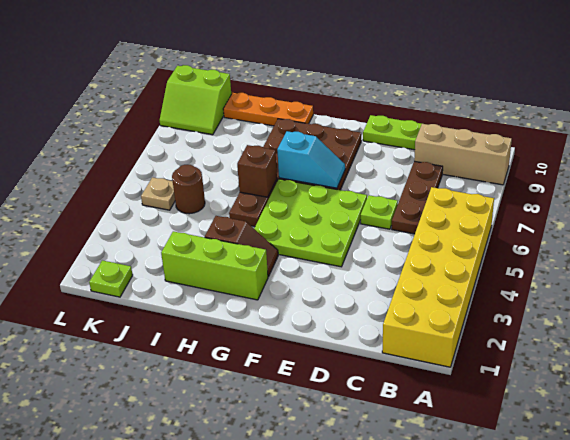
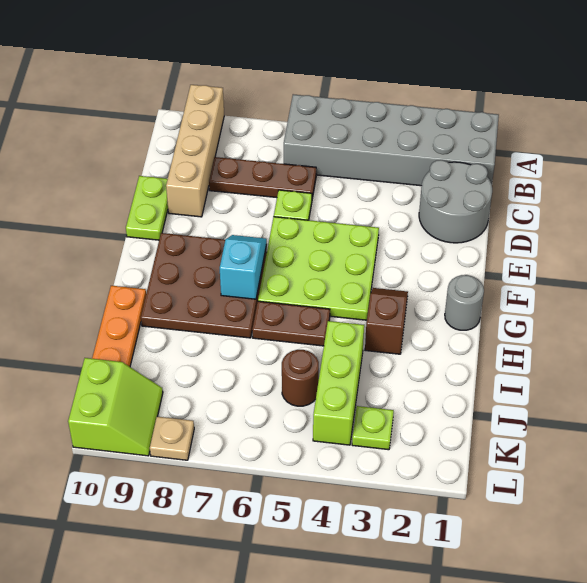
yellow brick A1:B6 level 1 -> grey brick A1:B6 level 1
tan brick A9:C9 level 1 -> tan brick A9:D9 level 1
none -> grey round brick C1:D2 level 1
none -> grey round brick G1 level 1
lime brick G2:I2 level 1 -> lime brick I4:K4 level 1
brown brick H6 level 2 -> none
lime plate K1 level 1 -> lime plate K3 level 1
tan plate K5 level 1 -> tan plate L8 level 1

